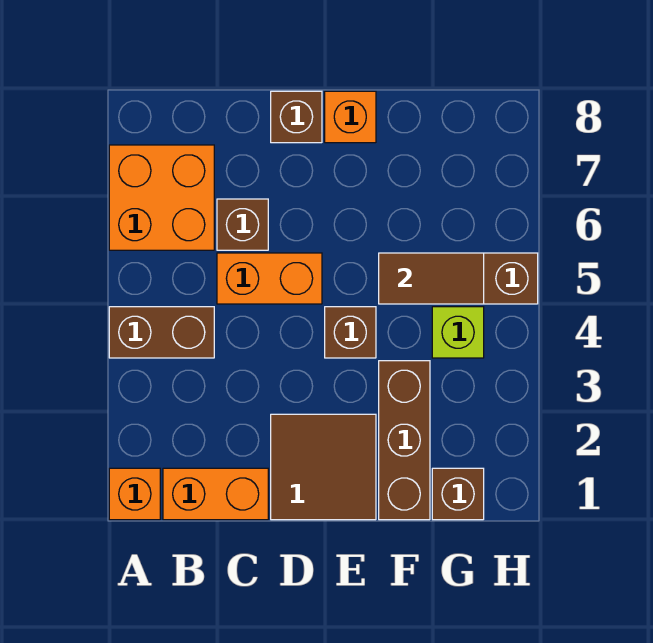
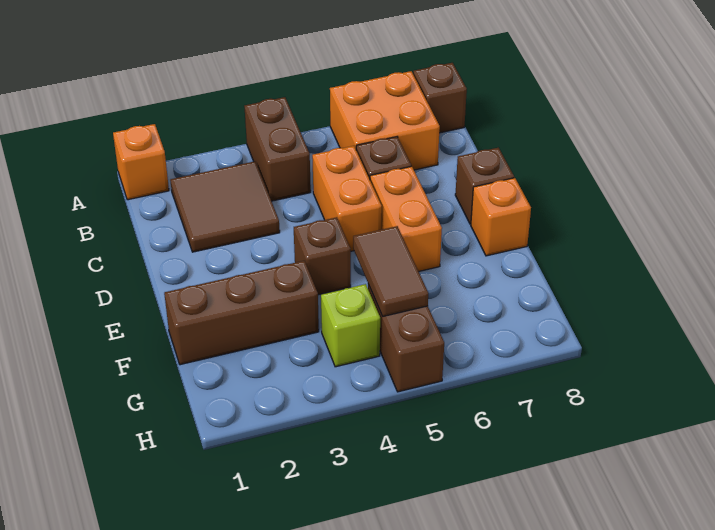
orange brick B1:C1 level 1 -> orange brick D6:E6 level 1
brown tile D1:E2 level 1 -> brown tile B2:C3 level 1
brown brick G1 level 1 -> brown brick A8 level 1

